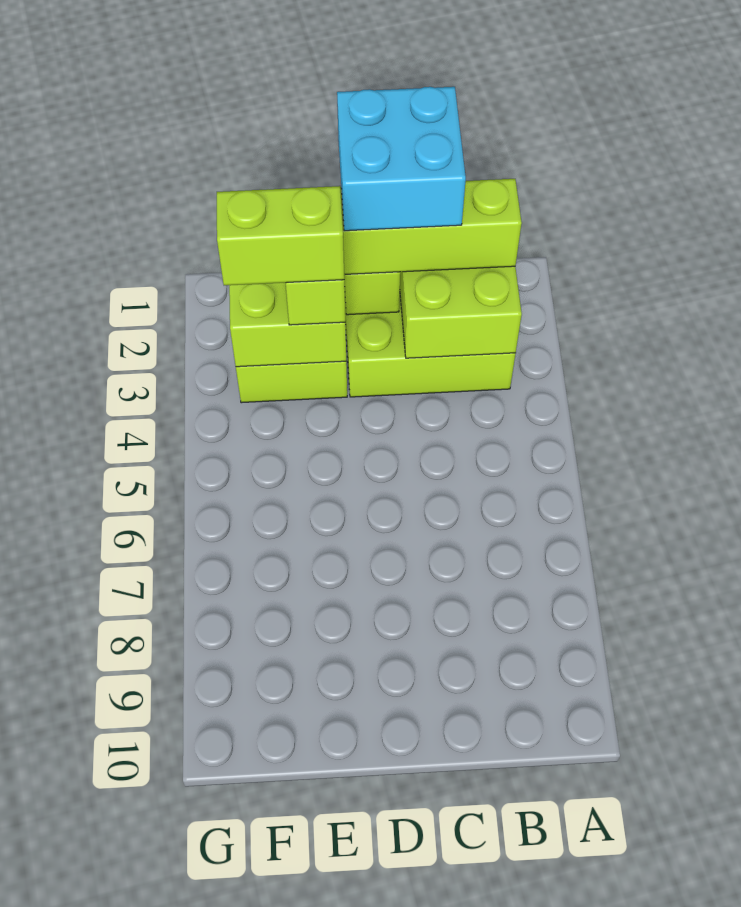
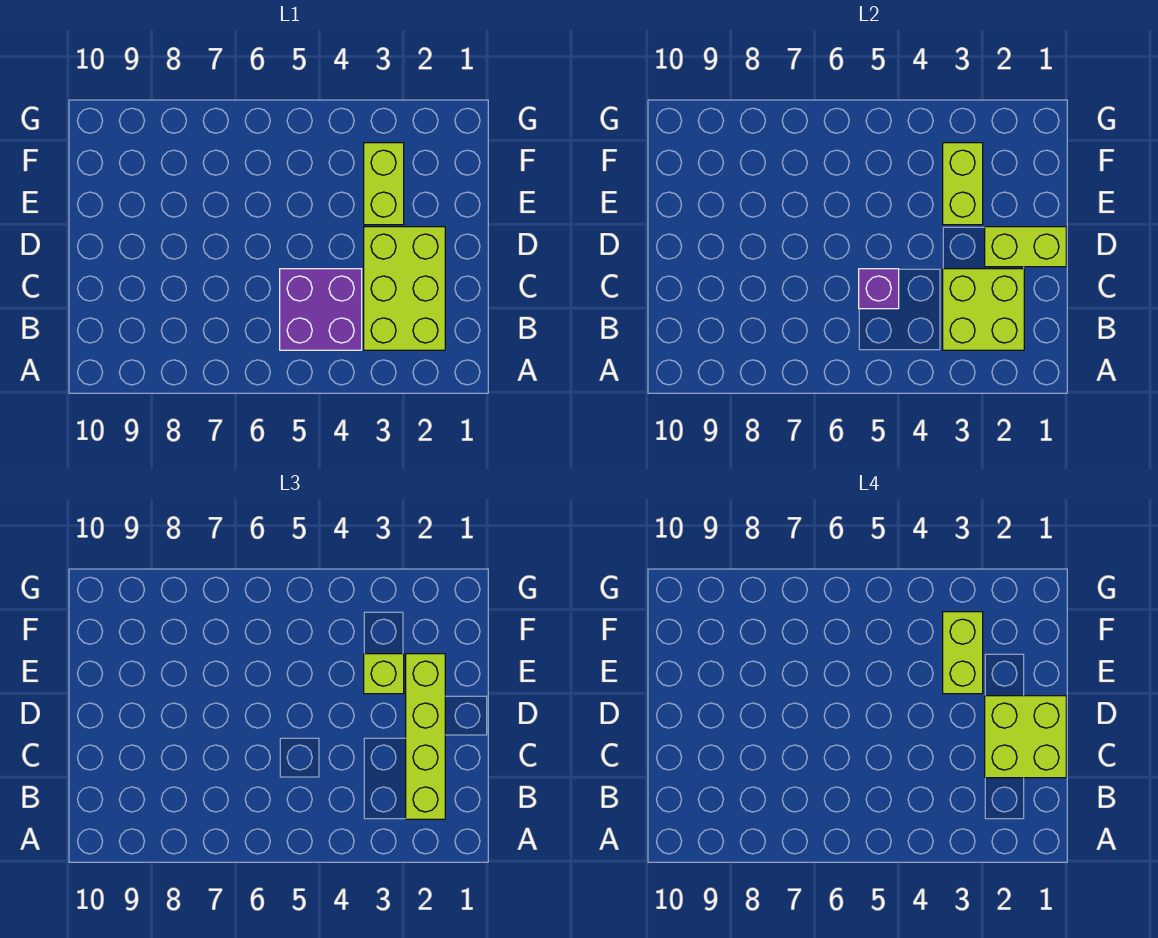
none -> purple brick B4:C5 level 1
cyan brick C1:D2 level 4 -> lime brick C1:D2 level 4
none -> purple brick C5 level 2

